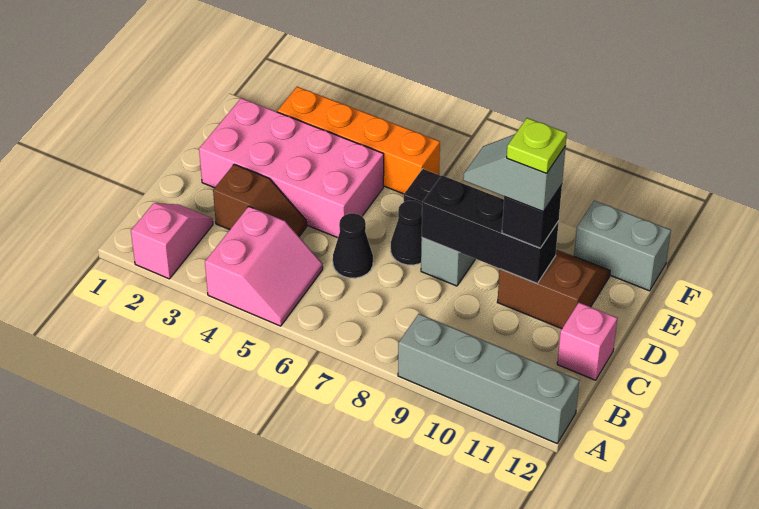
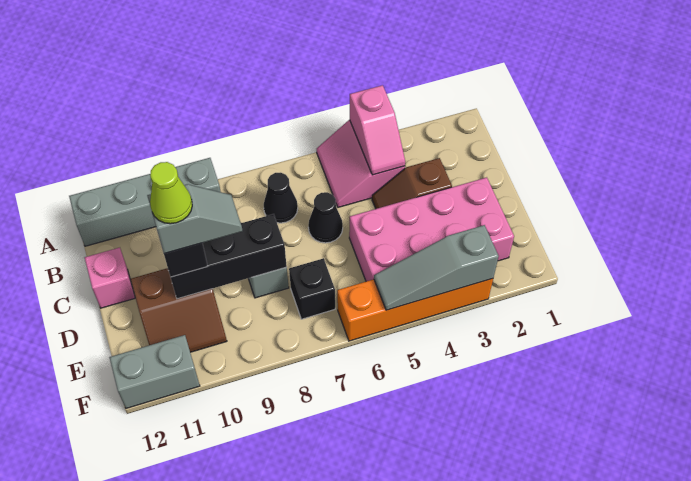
pink slope A2:B2 level 1 top A -> pink slope A4:B4 level 2 top A
black cone D7 level 1 -> black cone B7 level 1
lime plate D10 level 5 -> lime cone D10 level 5
none -> grey slope F3:F5 level 2 top 3

